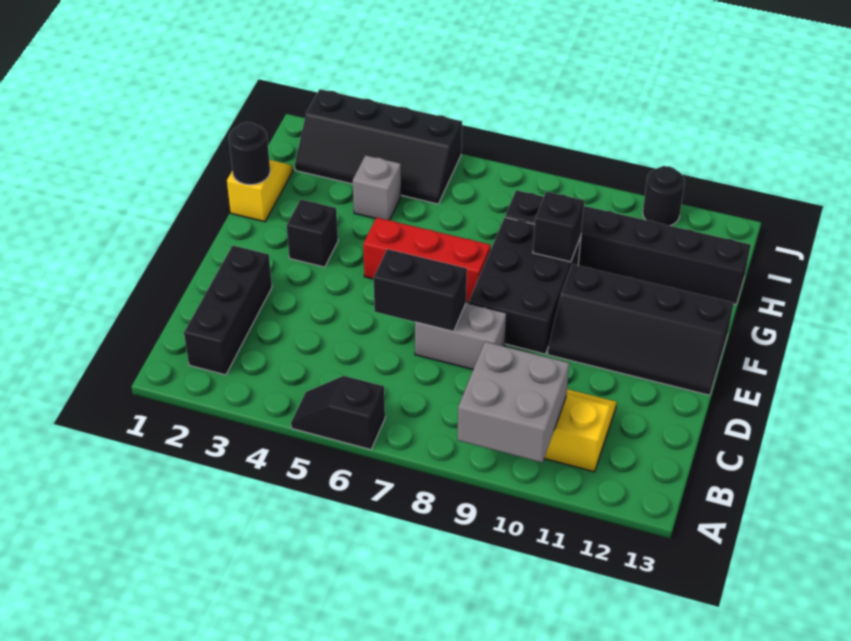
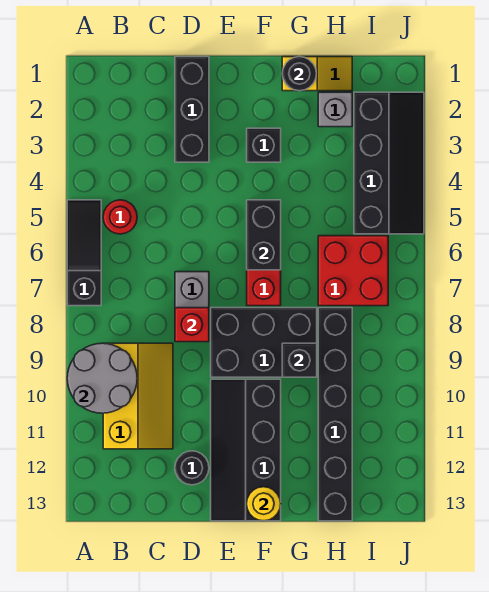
black slope A5:A6 level 1 top 6 -> black slope A5:A7 level 1 top 7
grey brick A9:B10 level 2 -> grey round brick A9:B10 level 2
black brick B2:D2 level 1 -> black brick D1:D3 level 1
none -> red round brick B5 level 1
black brick D6:D7 level 2 -> black brick F5:F6 level 2
none -> red brick D8 level 2
none -> yellow round brick F13 level 2
grey brick H4 level 1 -> grey brick H2 level 1
none -> red brick H6:I7 level 1
black slope I2:J5 level 1 top J -> black slope I2:J5 level 1 top I
black round brick J11 level 1 -> black round brick D12 level 1

